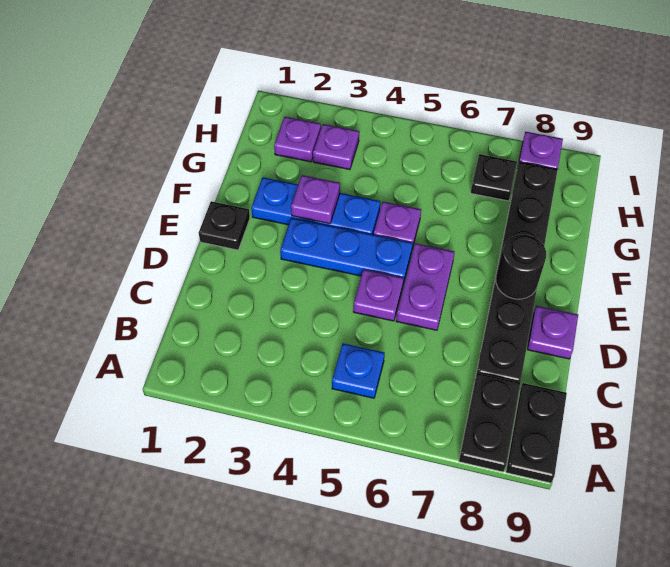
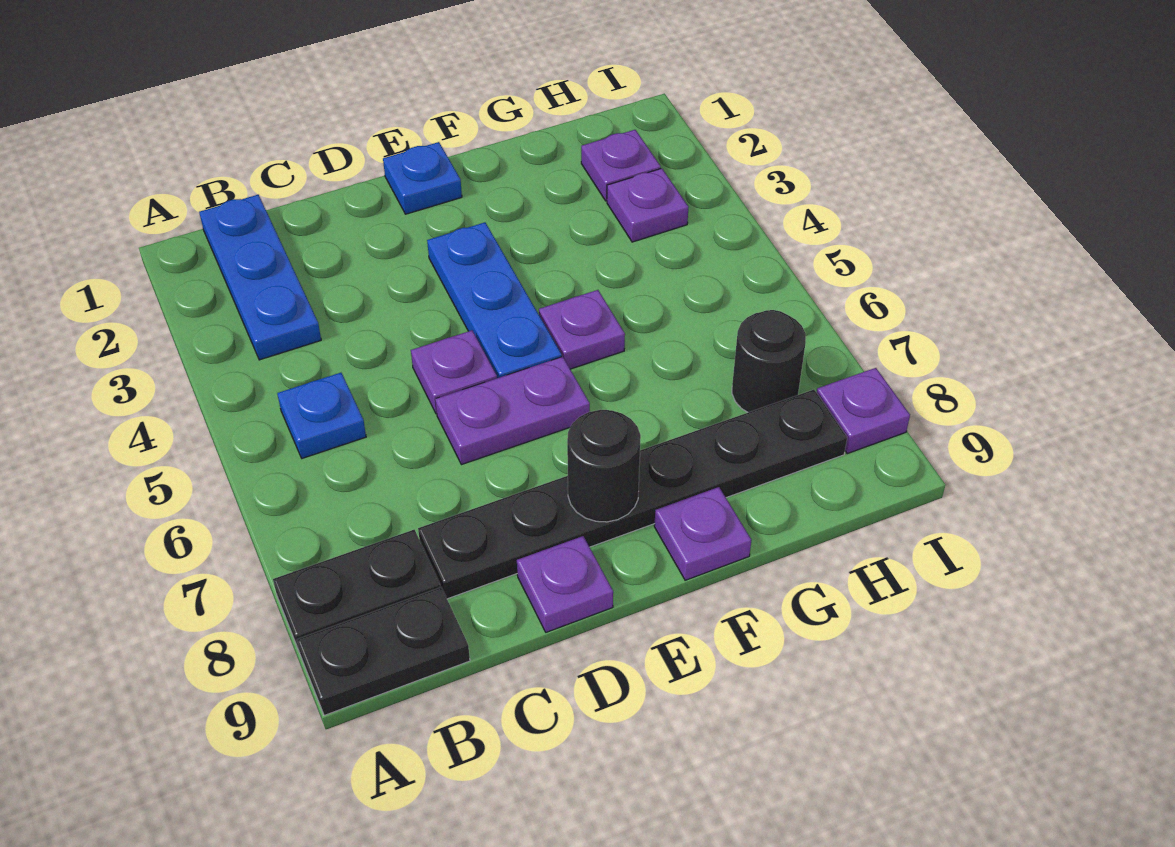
black plate E1 level 1 -> blue plate E1 level 1
blue plate F2:F4 level 1 -> blue plate B1:B3 level 1
purple plate F3 level 2 -> purple plate F9 level 1
black plate H7 level 1 -> black round brick H7 level 1

